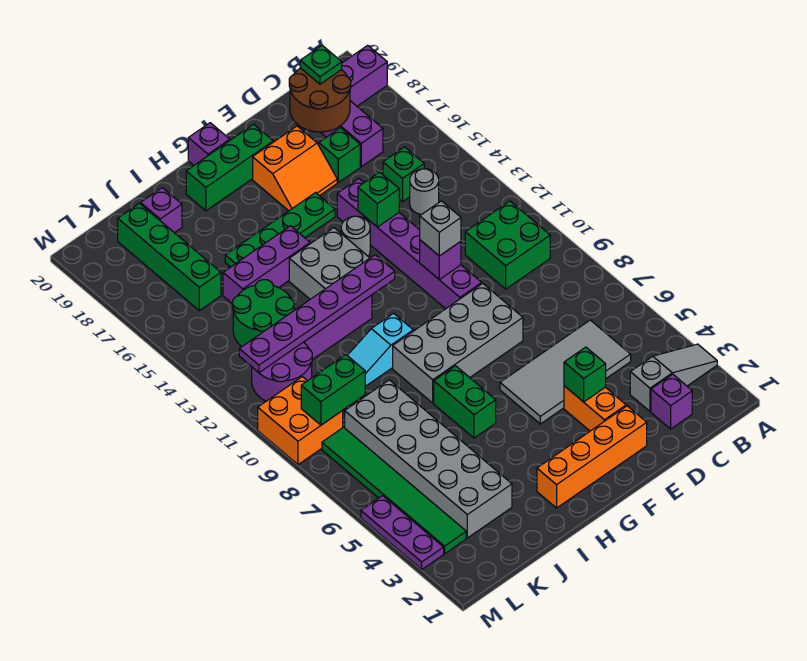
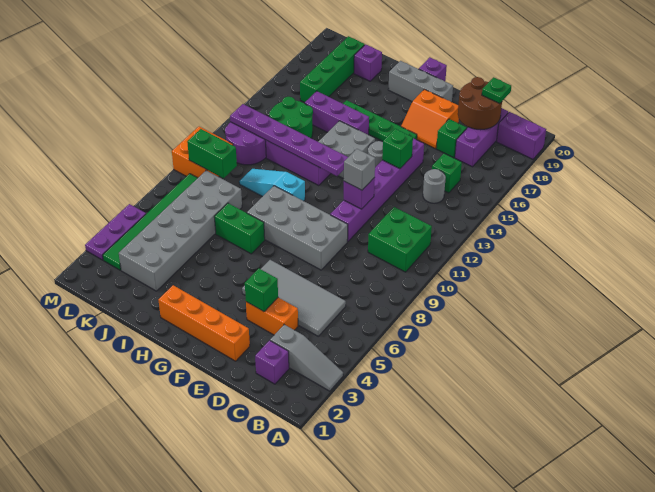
orange brick E3:E4 level 1 -> orange brick D4:E4 level 1
green brick F19:H19 level 1 -> grey brick F19:H19 level 1
green brick H6:H7 level 1 -> green brick H7:I7 level 1

